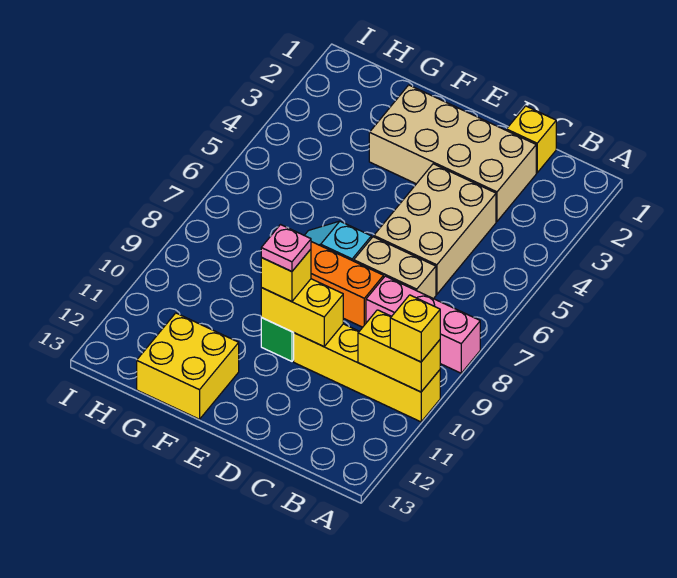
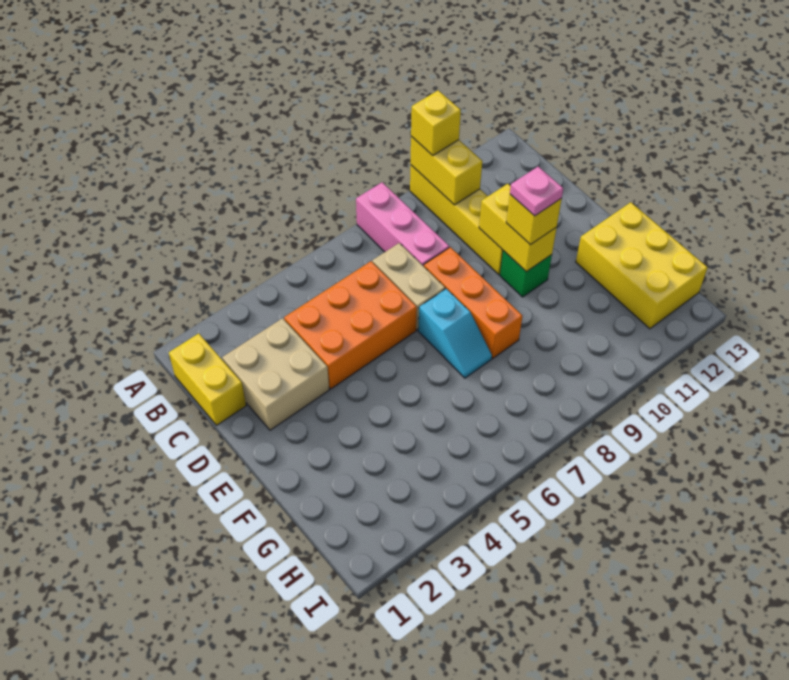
yellow brick C1 level 1 -> yellow brick B1:C1 level 1
tan brick C2:F3 level 1 -> tan brick C2:D3 level 1
tan brick C4:D6 level 1 -> orange brick C4:D6 level 1
yellow brick F12:G13 level 1 -> yellow brick F12:H13 level 1

